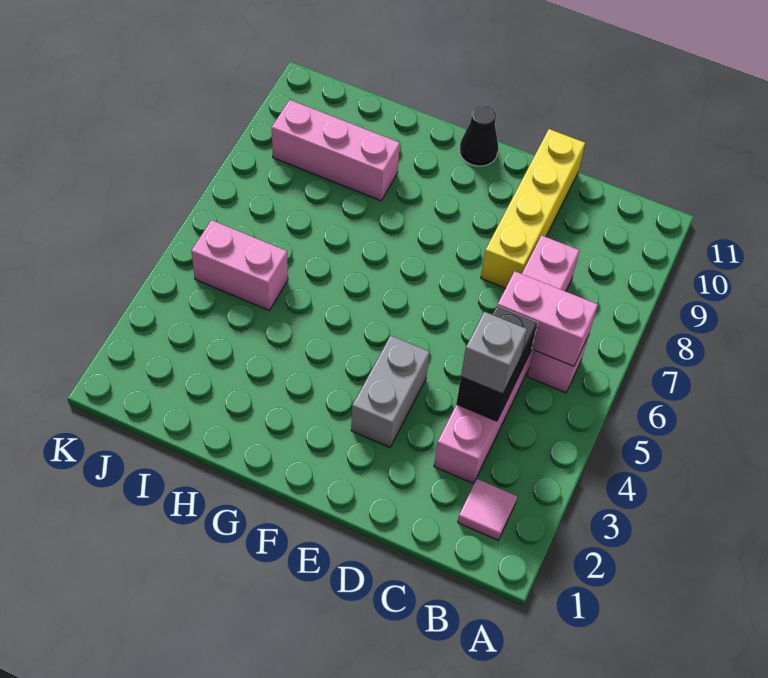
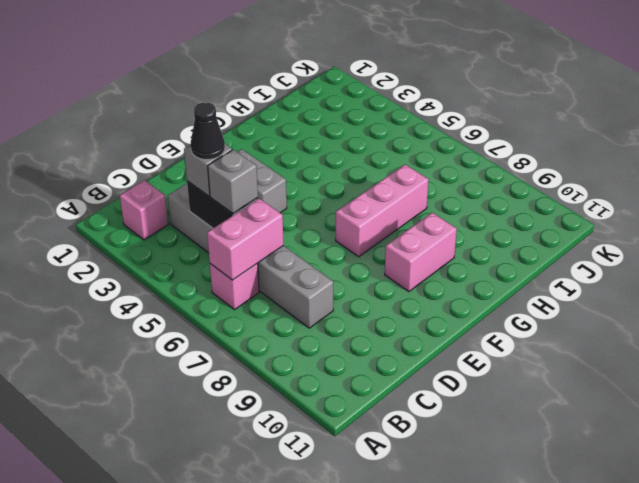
pink tile B2 level 1 -> pink brick B2 level 1
pink brick C3:C8 level 1 -> grey brick C3:C8 level 1
none -> grey brick C5 level 3
yellow brick D8:D11 level 1 -> none
black cone F11 level 1 -> black cone C4 level 4
pink brick H9:J9 level 1 -> pink brick F7:H7 level 1
pink brick I5:J5 level 1 -> pink brick F9:G9 level 1

